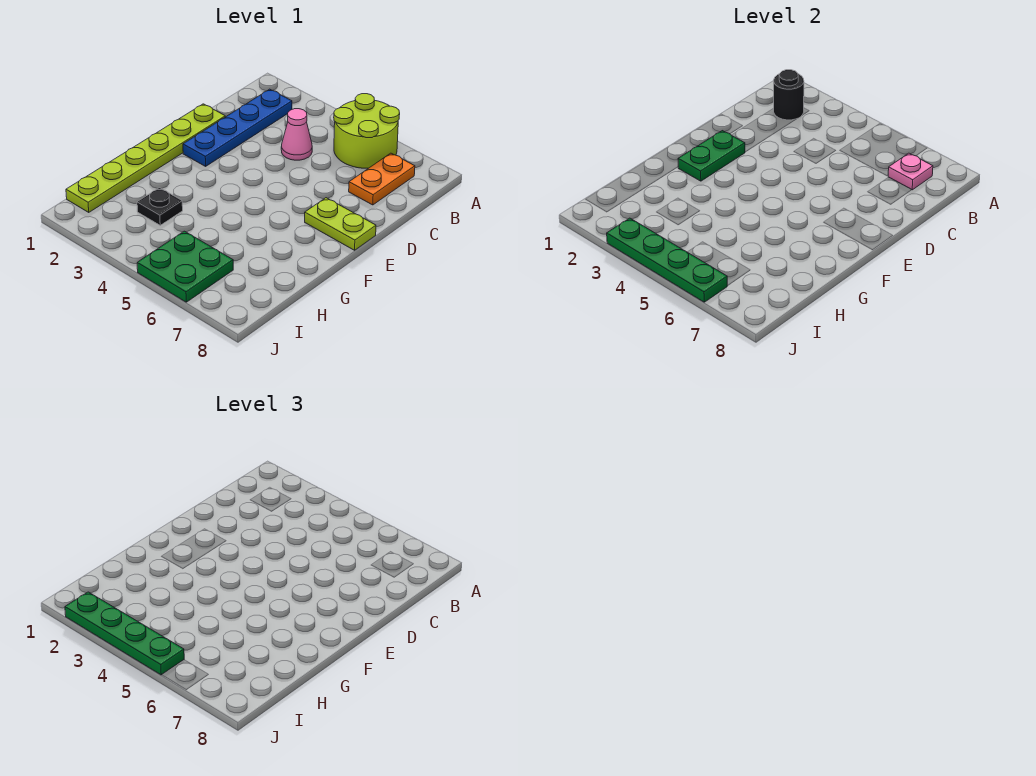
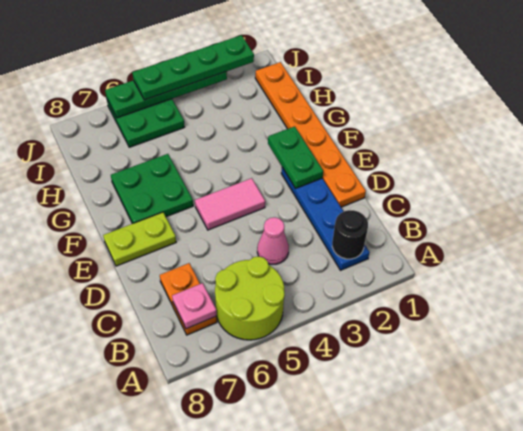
lime plate D1:I1 level 1 -> orange plate D1:I1 level 1
none -> pink tile E4:E5 level 1
none -> green plate F6:G7 level 1
black plate H3 level 1 -> none

